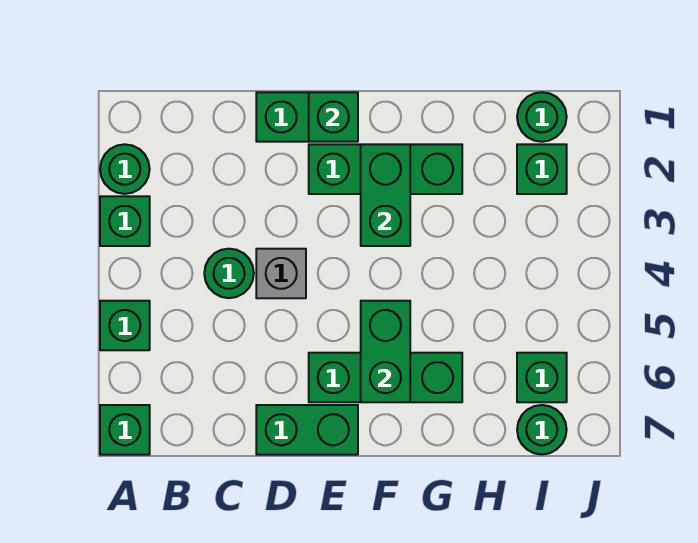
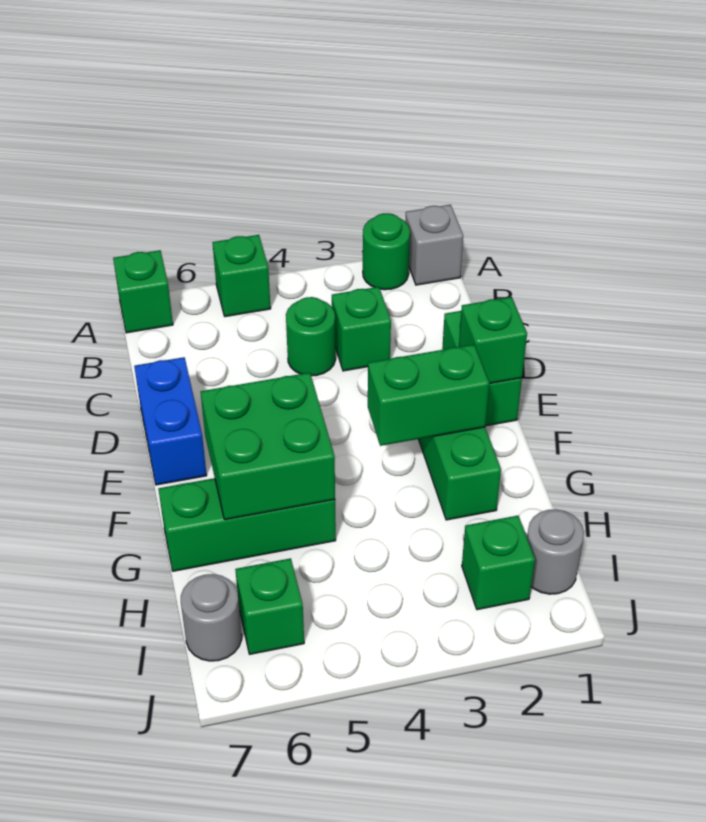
green brick A3 level 1 -> green brick C3 level 1
grey brick D4 level 1 -> grey brick A1 level 1
green brick D7:E7 level 1 -> blue brick D7:E7 level 1
green brick E6:G6 level 1 -> green brick G5:G7 level 1
green brick F5:F6 level 2 -> green brick F5:G6 level 2
green round brick I1 level 1 -> grey round brick I1 level 1
green round brick I7 level 1 -> grey round brick I7 level 1

